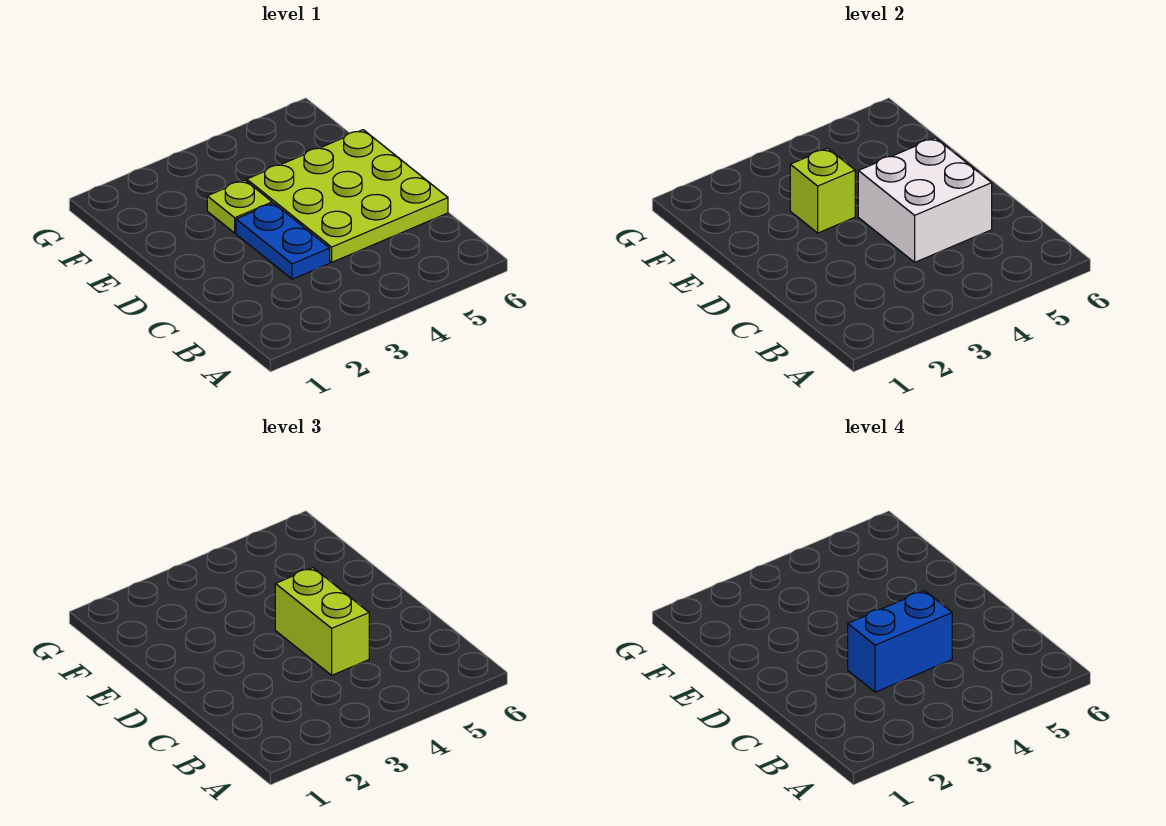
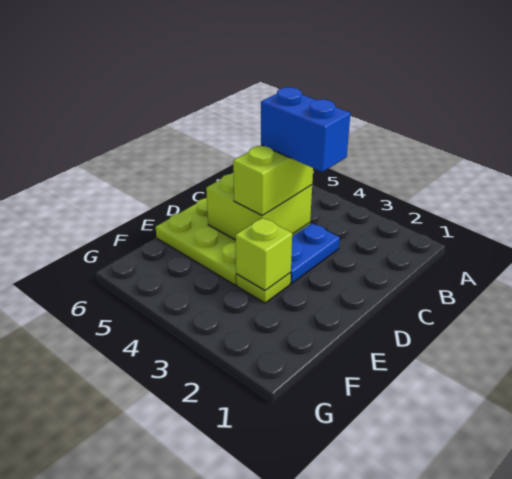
white brick C4:D5 level 2 -> lime brick C4:D5 level 2

